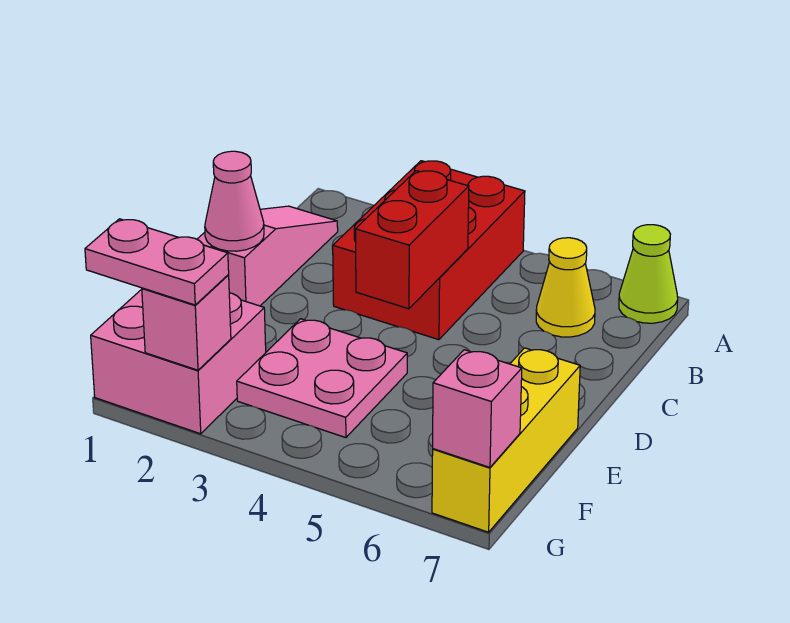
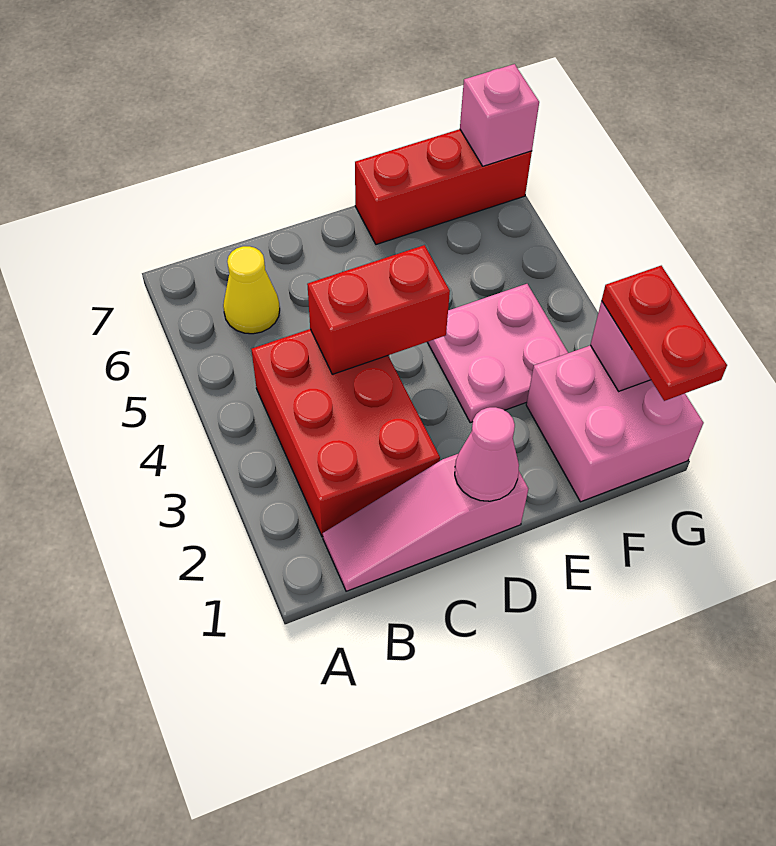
red brick A3:C4 level 1 -> red brick B2:C4 level 1
lime cone A7 level 1 -> none
yellow brick E7:G7 level 1 -> red brick E7:G7 level 1
pink plate G1:G2 level 3 -> red plate G1:G2 level 3

